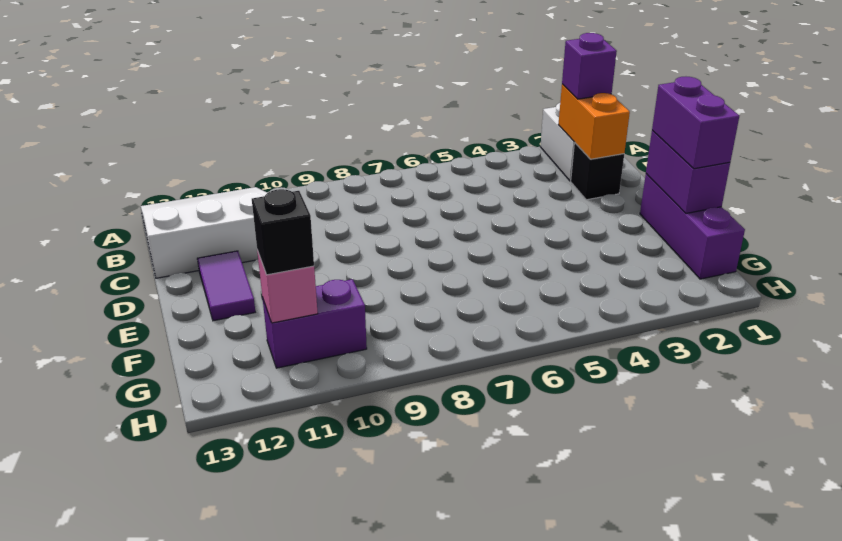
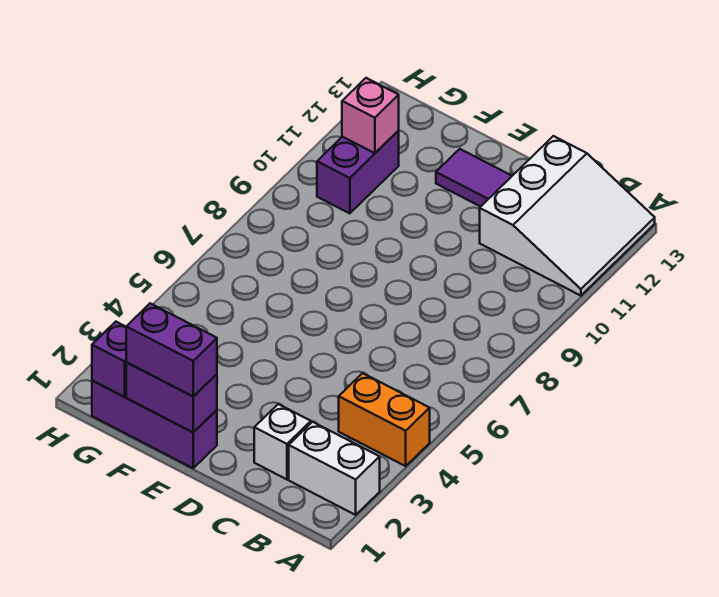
orange brick B2:C2 level 2 -> orange brick A4:B4 level 1
purple brick B2 level 3 -> purple brick G1 level 2
black brick C2 level 1 -> white brick C2 level 1
black brick G11 level 3 -> none

